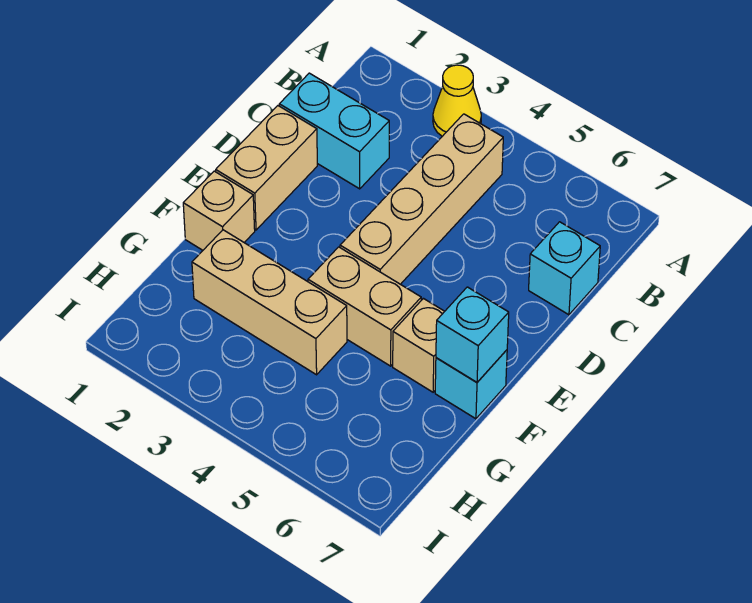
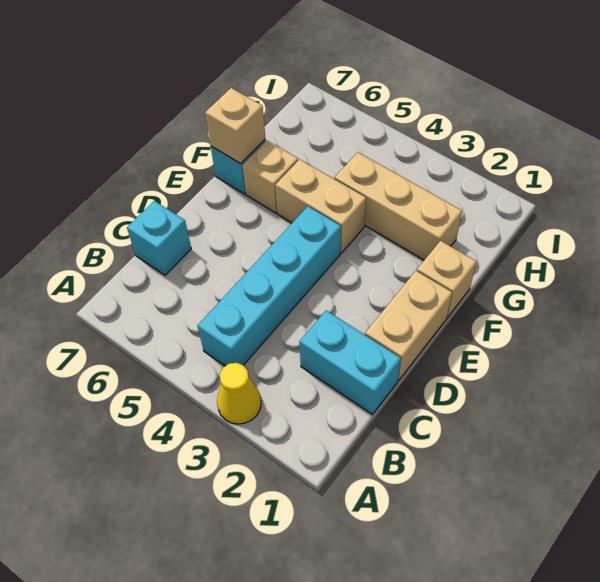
tan brick B4:E4 level 1 -> cyan brick B4:E4 level 1
cyan brick F7 level 2 -> tan brick F7 level 2

